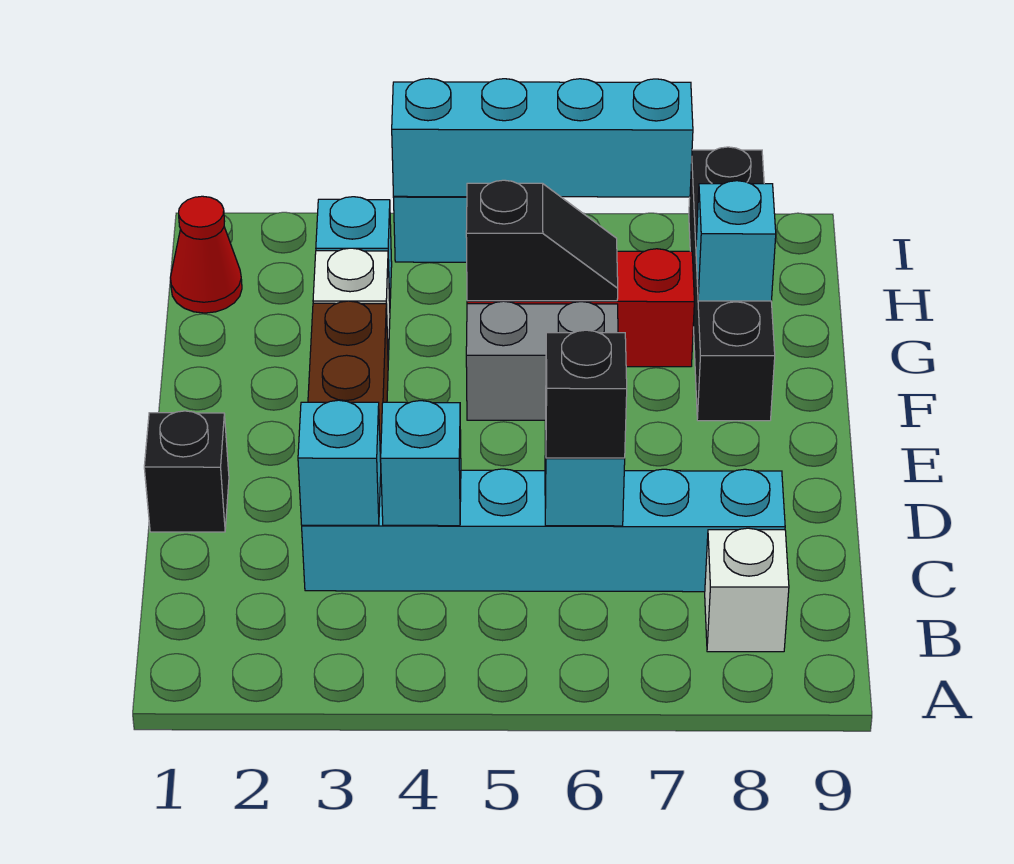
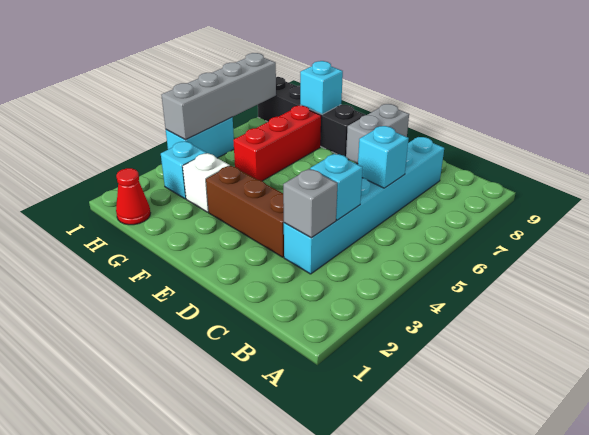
white brick B8 level 1 -> none
cyan brick C3 level 2 -> grey brick C3 level 2
black brick C6 level 3 -> none
black brick D1 level 1 -> none
grey brick F5:F6 level 1 -> grey brick E8:E9 level 1
black slope G5:G6 level 2 top 5 -> none
cyan brick I4:I7 level 2 -> grey brick I4:I7 level 2

